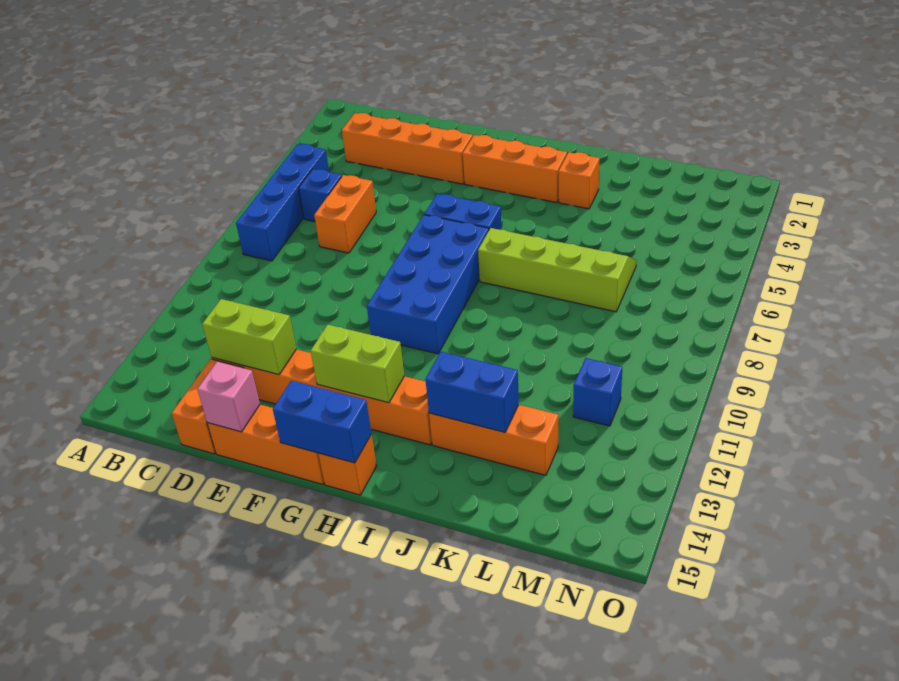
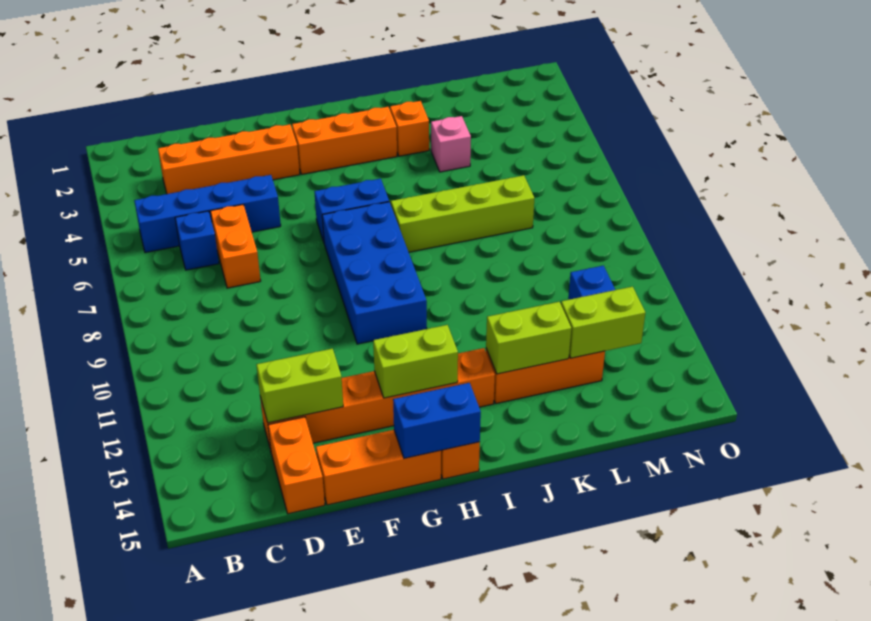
blue brick B5:B8 level 1 -> blue brick B5:E5 level 1
pink brick E15 level 2 -> pink brick K4 level 1
blue brick J13:K13 level 2 -> lime brick J13:K13 level 2
none -> lime brick L13:M13 level 2

